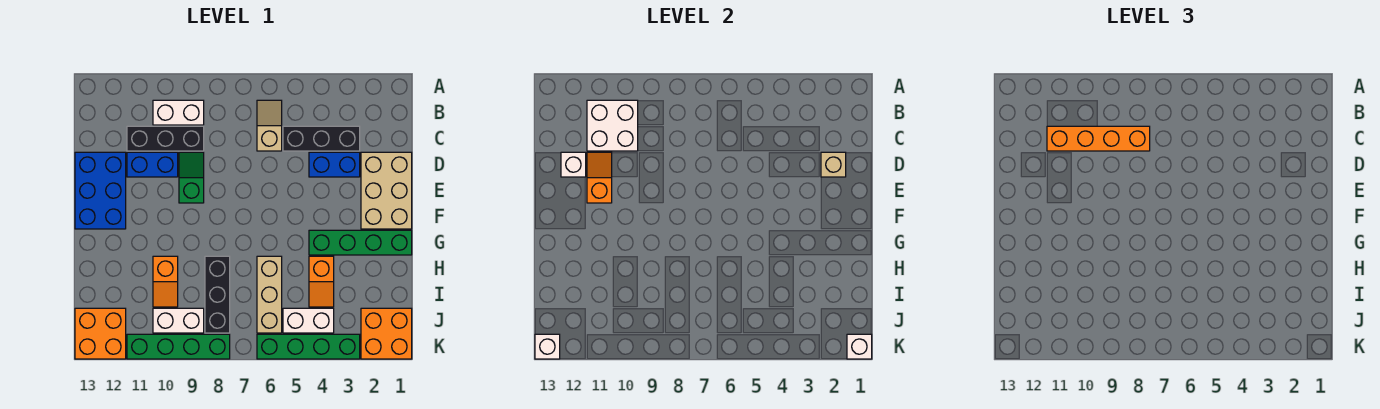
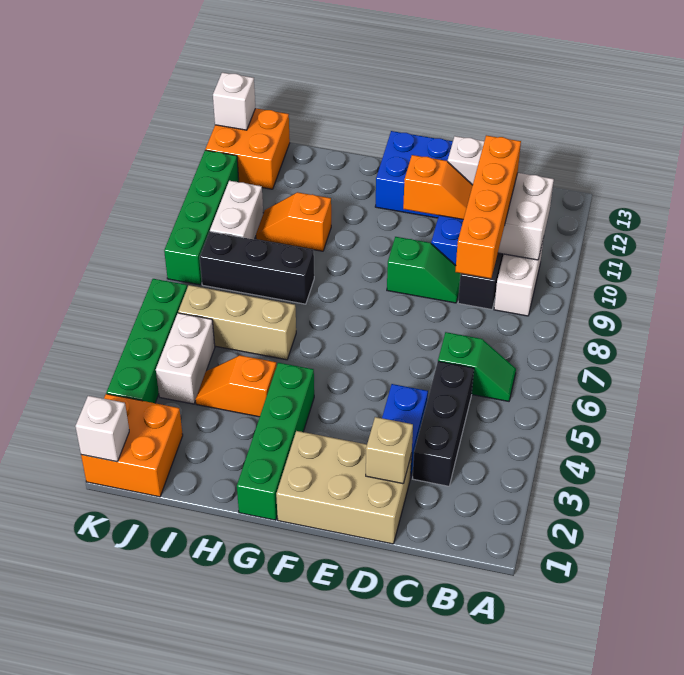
tan slope B6:C6 level 1 top C -> green slope B6:C6 level 1 top C

